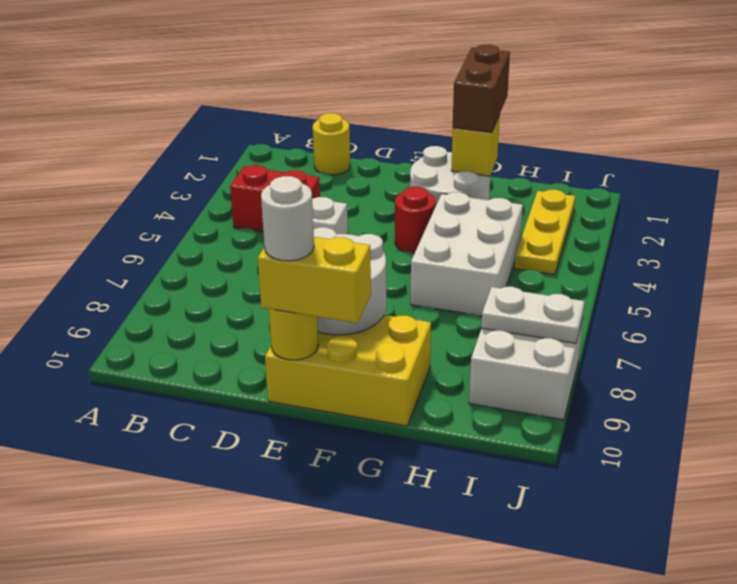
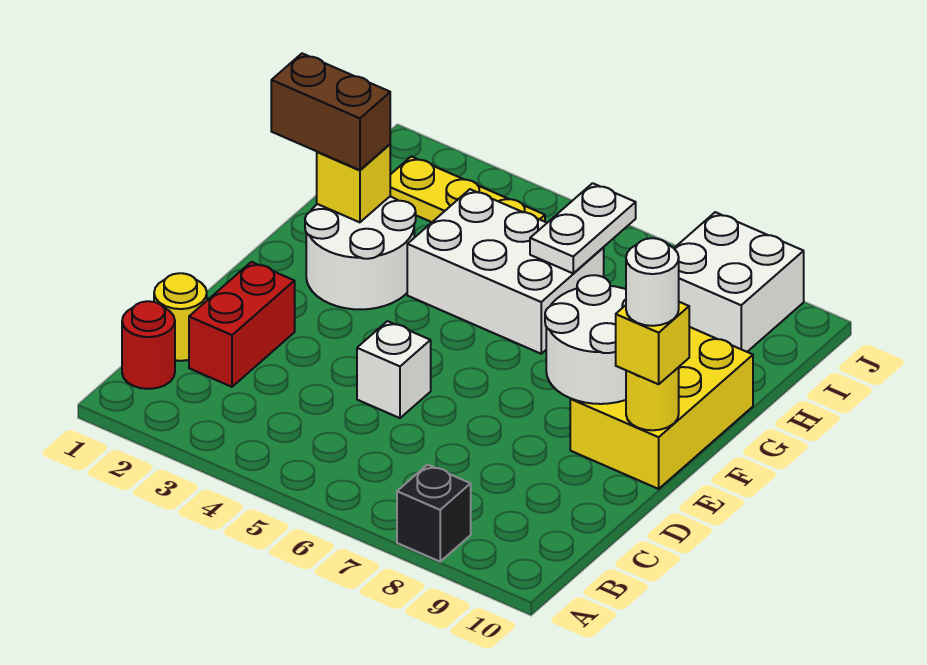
none -> black brick A8 level 1
red brick B4:C4 level 1 -> red brick C2:D2 level 1
yellow brick E10:F10 level 3 -> yellow brick E10 level 3
red round brick F4 level 1 -> red round brick B1 level 1
white plate I8:J8 level 2 -> white plate H6:I6 level 2

